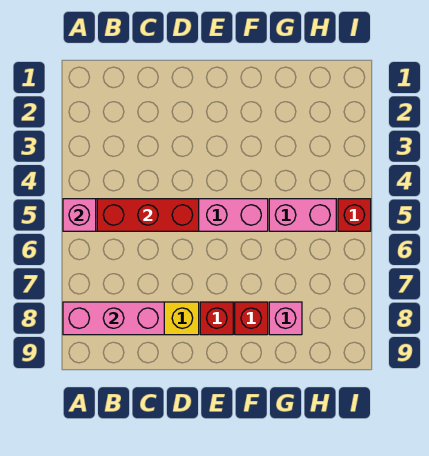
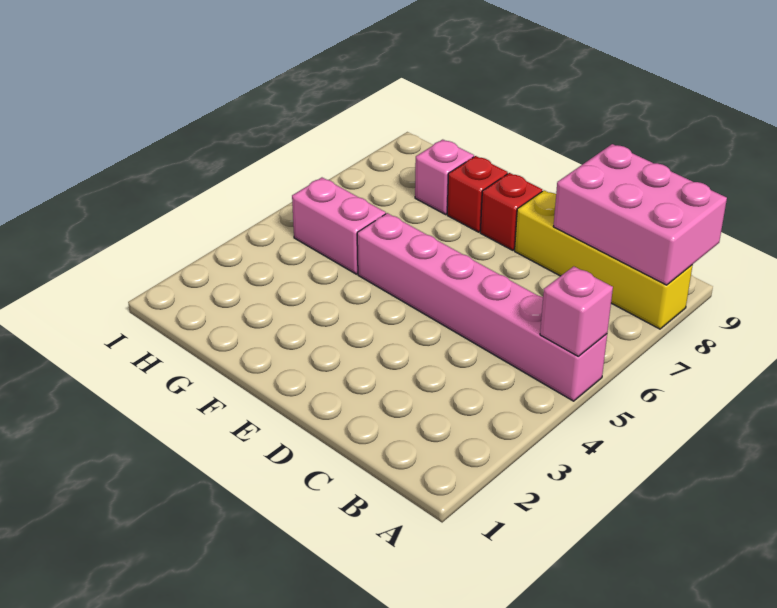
pink brick A8:C8 level 2 -> pink brick A8:C9 level 2
red brick B5:D5 level 2 -> none
red brick I5 level 1 -> none

